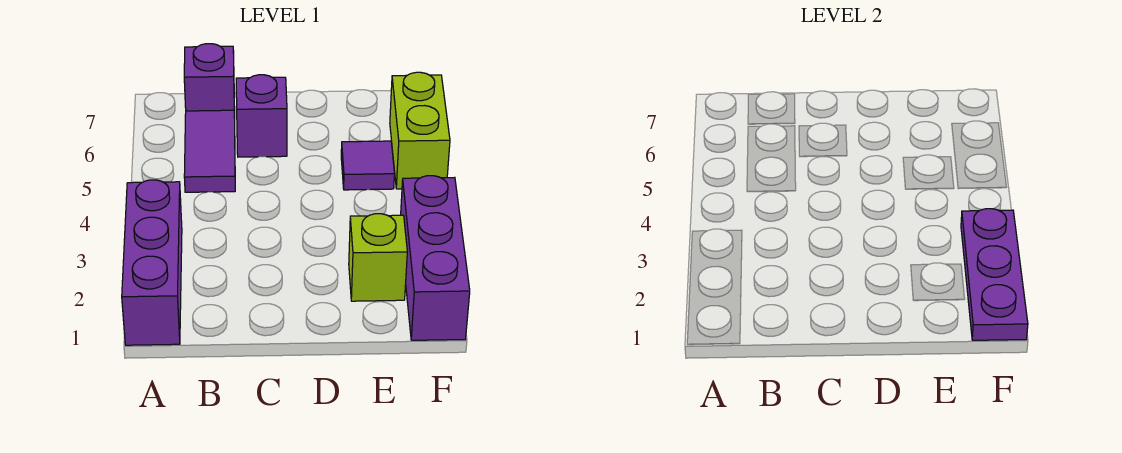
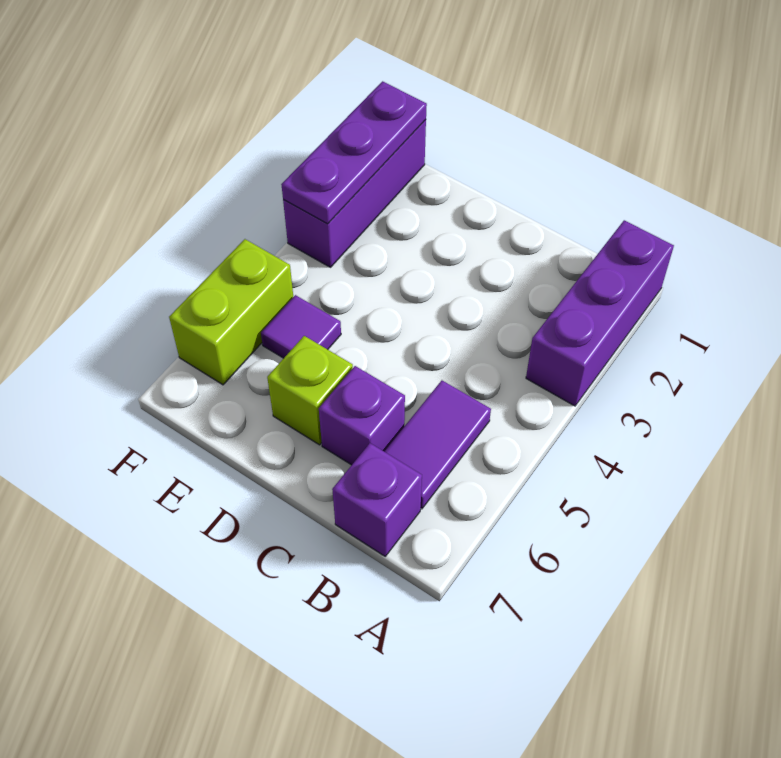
lime brick E2 level 1 -> lime brick D6 level 1

